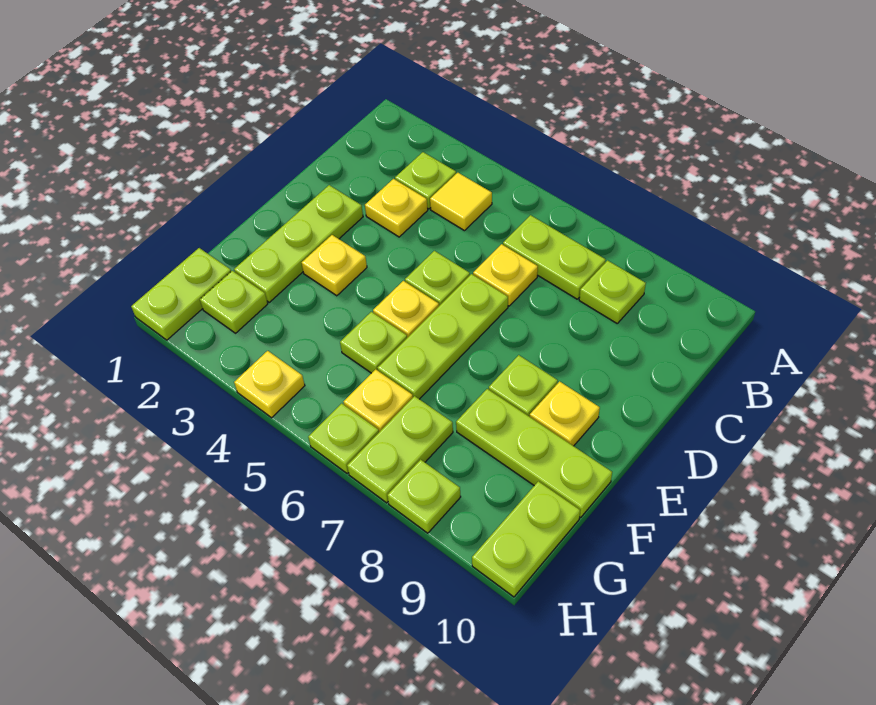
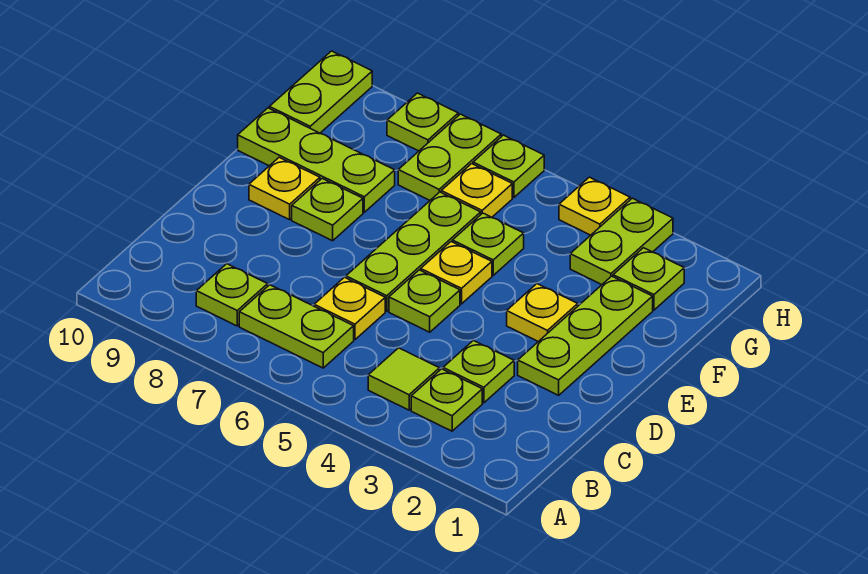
yellow tile B4 level 1 -> lime tile B4 level 1
yellow plate C3 level 1 -> lime plate C3 level 1
lime plate G1:H1 level 1 -> lime plate G3:H3 level 1

